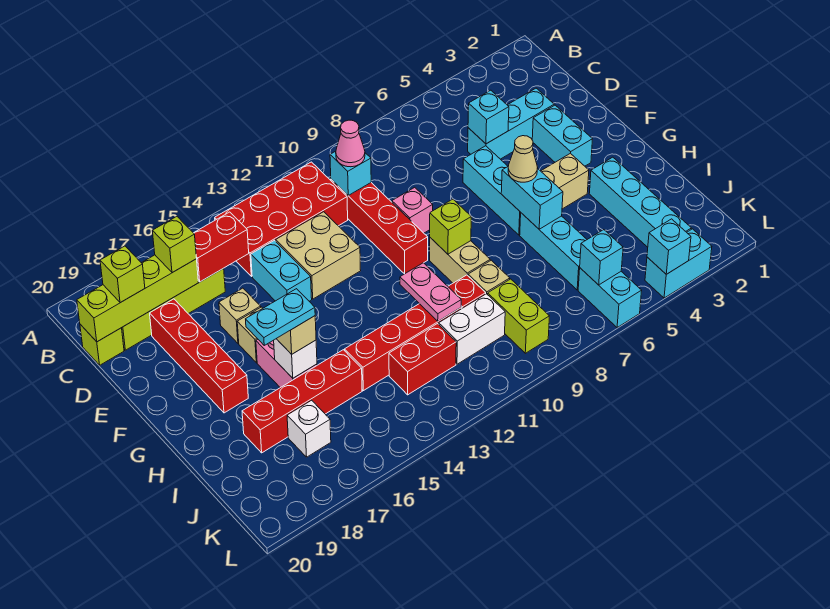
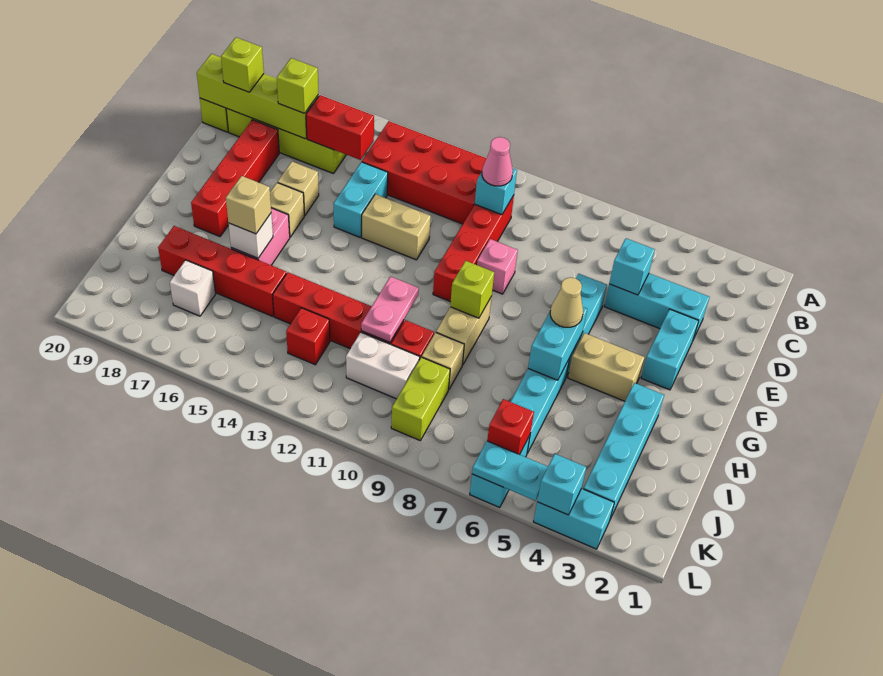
tan brick D12:E13 level 1 -> tan brick E12:E13 level 1
cyan plate H16:H17 level 4 -> cyan plate L5:L6 level 2
red brick J12:J13 level 1 -> red brick J13 level 1
cyan brick K6 level 2 -> red brick K6 level 2

